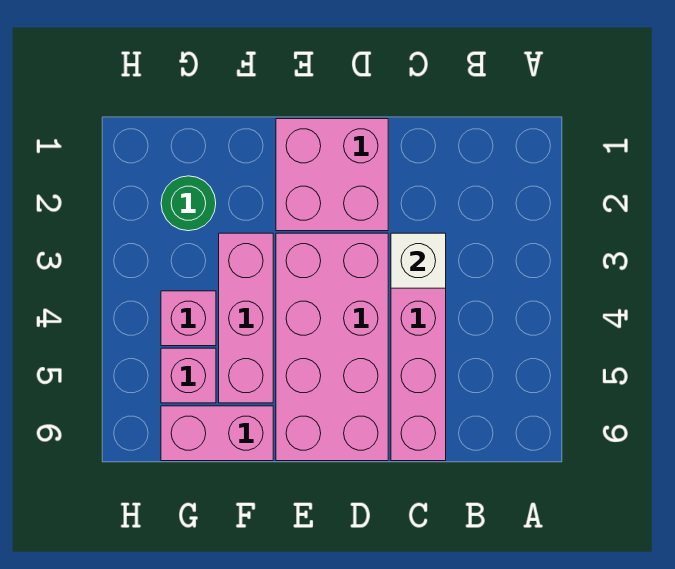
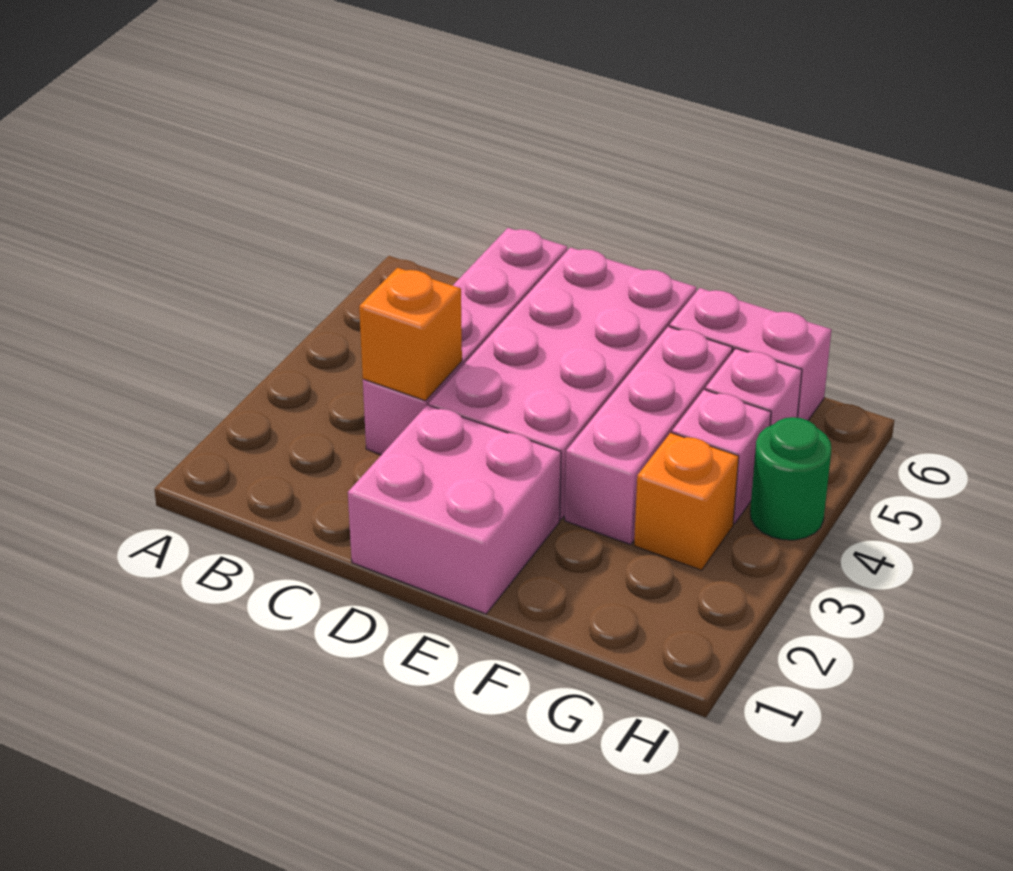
white brick C3 level 2 -> orange brick C3 level 2
green round brick G2 level 1 -> green round brick H4 level 1
none -> orange brick G3 level 1

